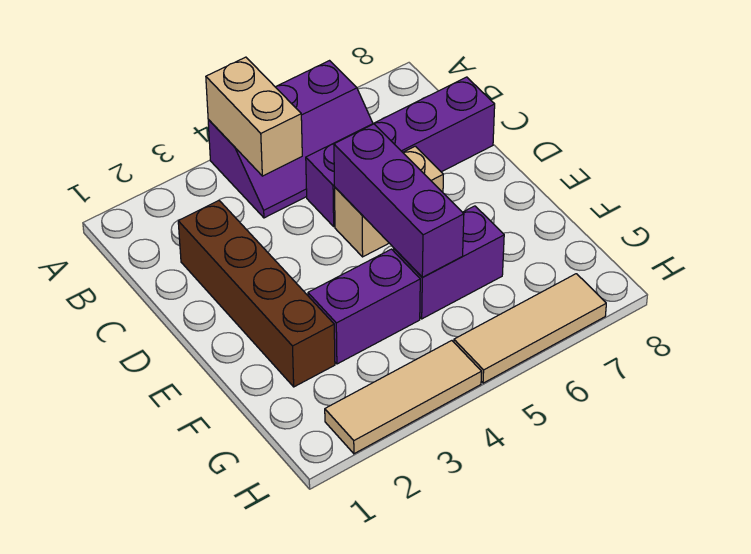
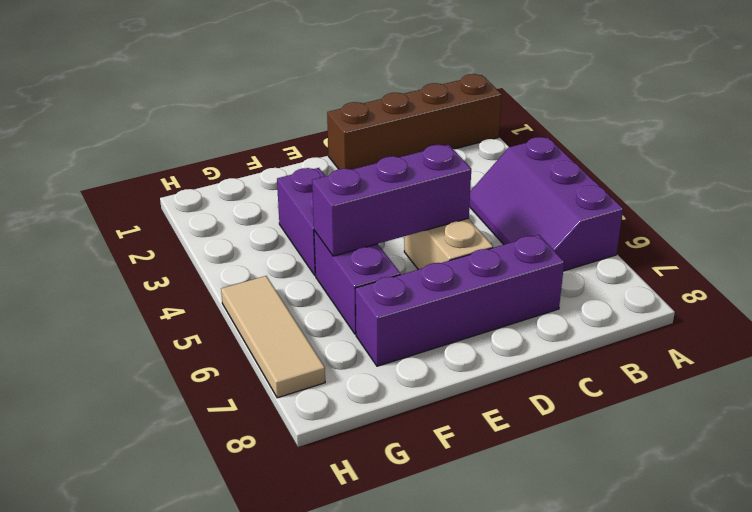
tan brick A4:B4 level 2 -> none
brown brick C2:F2 level 1 -> brown brick A1:D1 level 1
purple brick C5:C8 level 1 -> purple brick C7:F7 level 1
tan tile H2:H4 level 1 -> none

